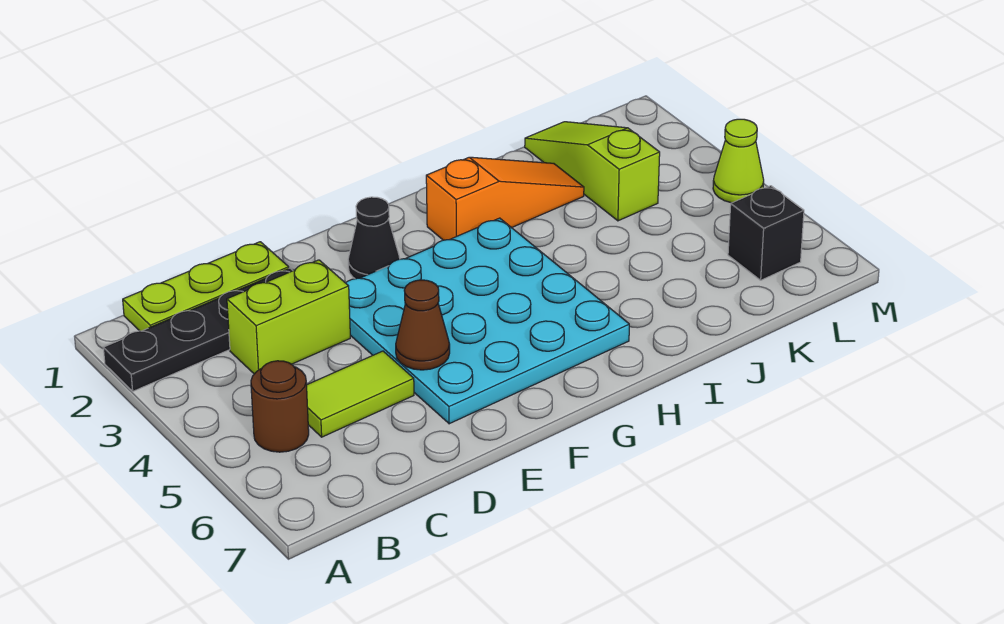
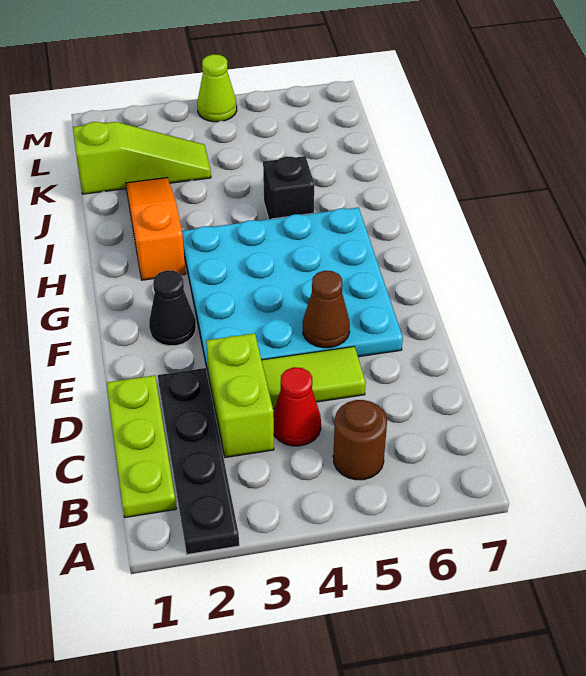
none -> red cone C4 level 1
lime tile C5:D5 level 1 -> lime tile D4:D5 level 1
lime slope K1:K3 level 1 top 3 -> lime slope K1:K3 level 1 top 1
black brick L6 level 1 -> black brick I5 level 1

